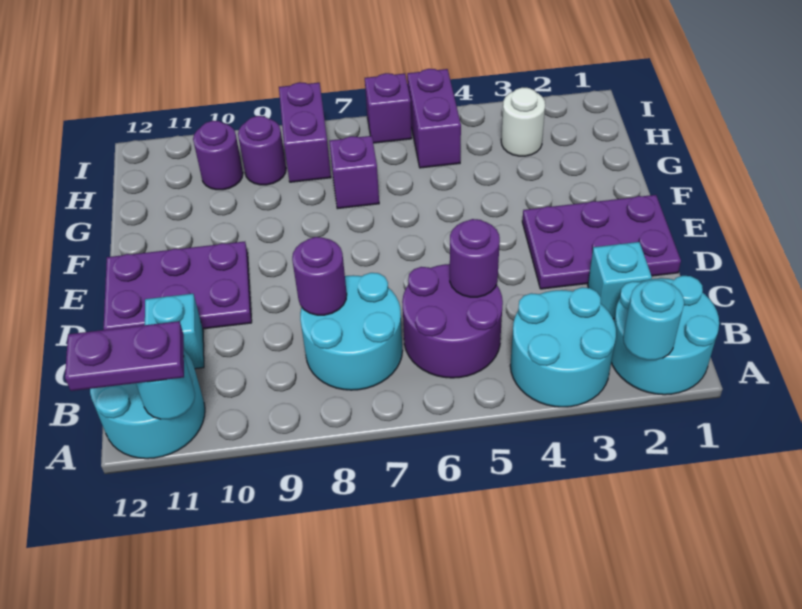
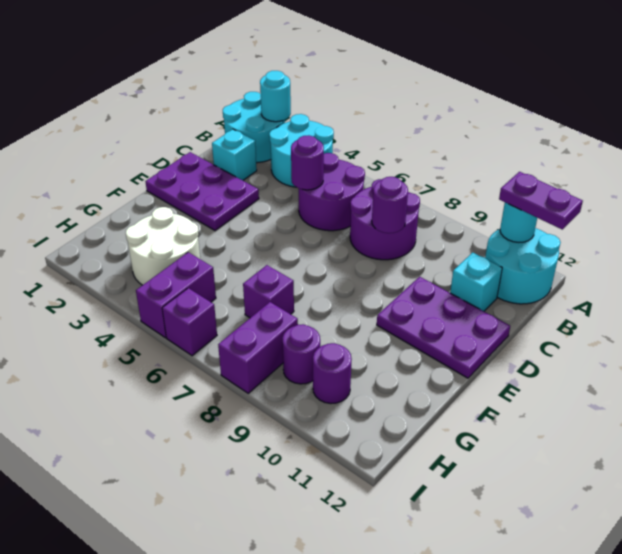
cyan round brick B7:C8 level 1 -> purple round brick B7:C8 level 1
white round brick H3 level 1 -> white round brick G3:H4 level 1

